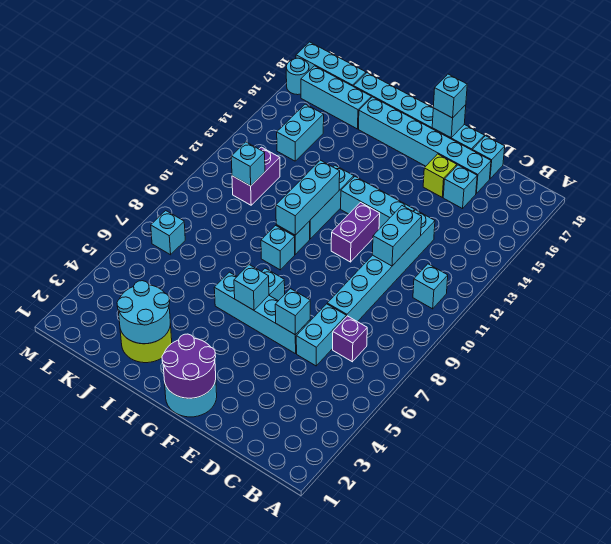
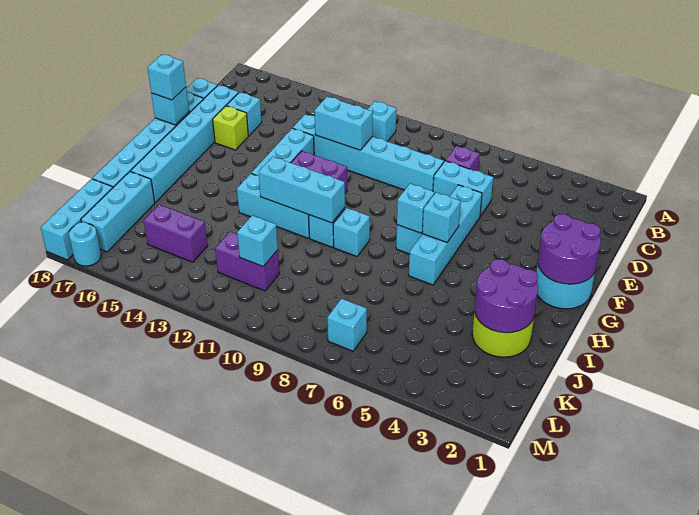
cyan brick E6 level 2 -> cyan brick G7 level 2
cyan round brick I2:J3 level 2 -> purple round brick I2:J3 level 2
cyan brick K14:K15 level 1 -> purple brick K14:K15 level 1

